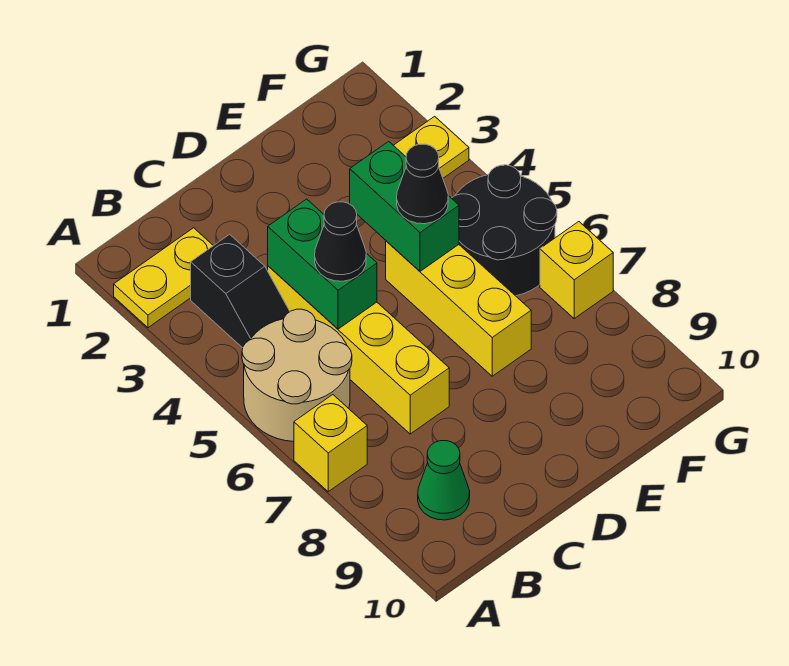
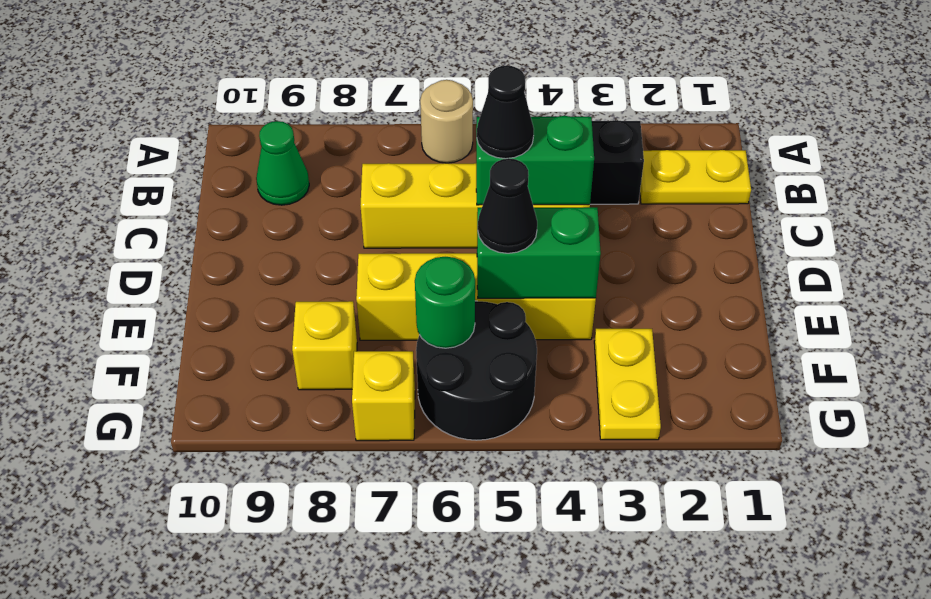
yellow plate A2:B2 level 1 -> yellow plate B1:B2 level 1
tan round brick A5:B6 level 1 -> tan round brick A6 level 1
yellow brick A7 level 1 -> yellow brick F8 level 1
yellow brick E5:E7 level 1 -> yellow brick E4:E7 level 1
none -> green round brick F6 level 2

